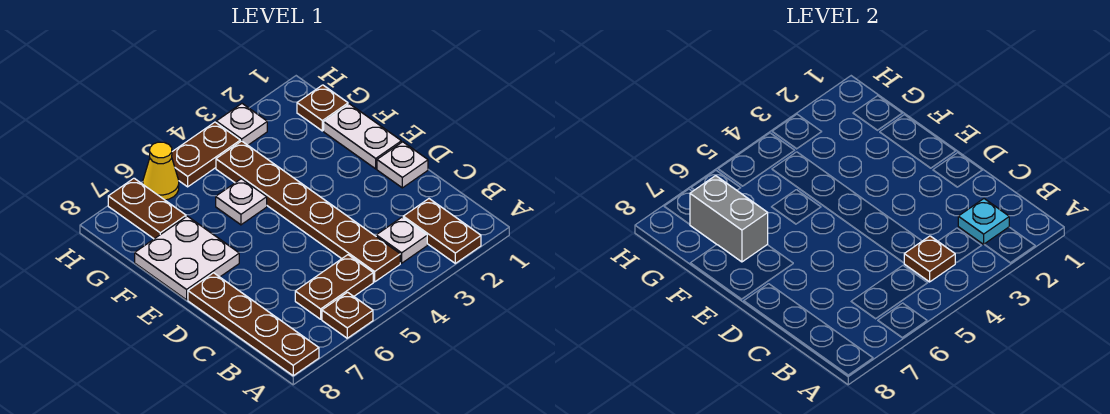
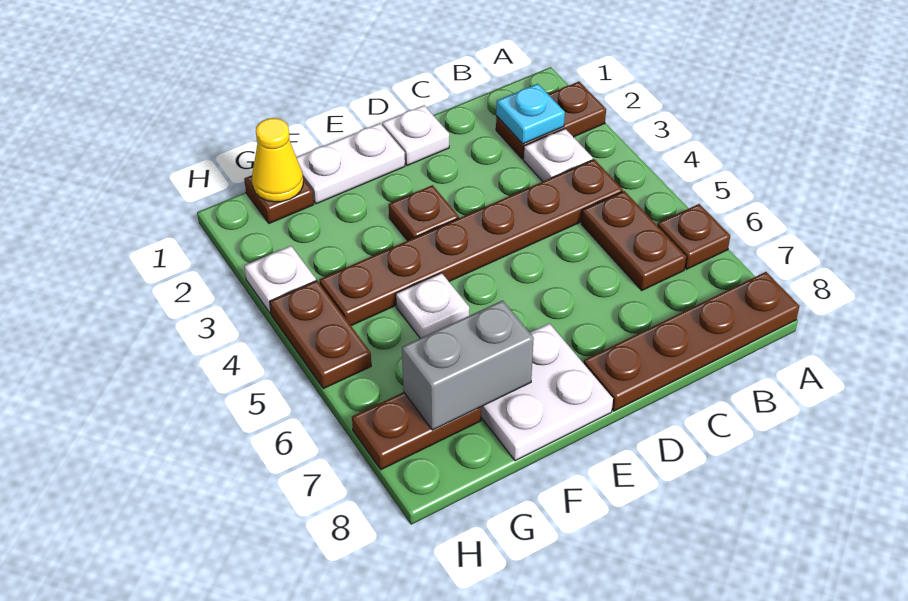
brown plate B4 level 2 -> brown plate E3 level 1
yellow cone H6 level 1 -> yellow cone G1 level 2

